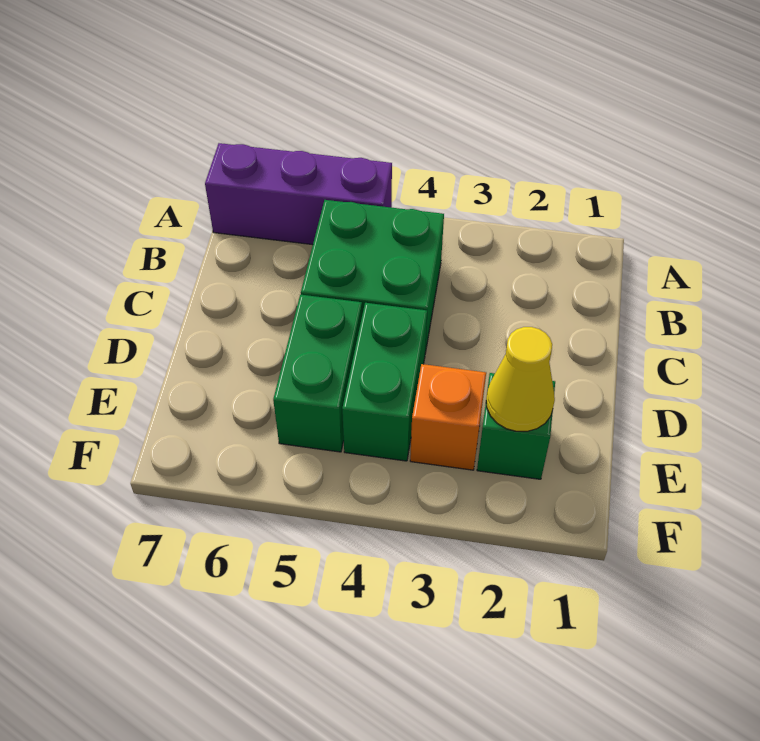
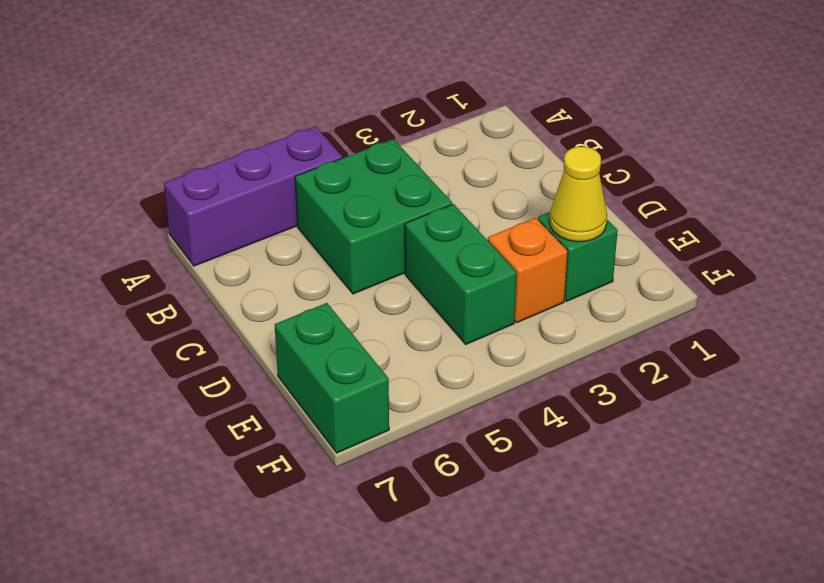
green brick D5:E5 level 1 -> green brick E7:F7 level 1

